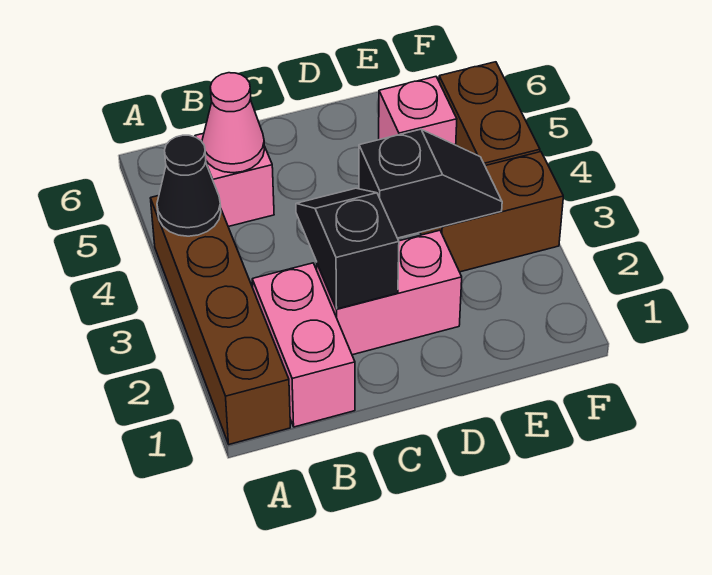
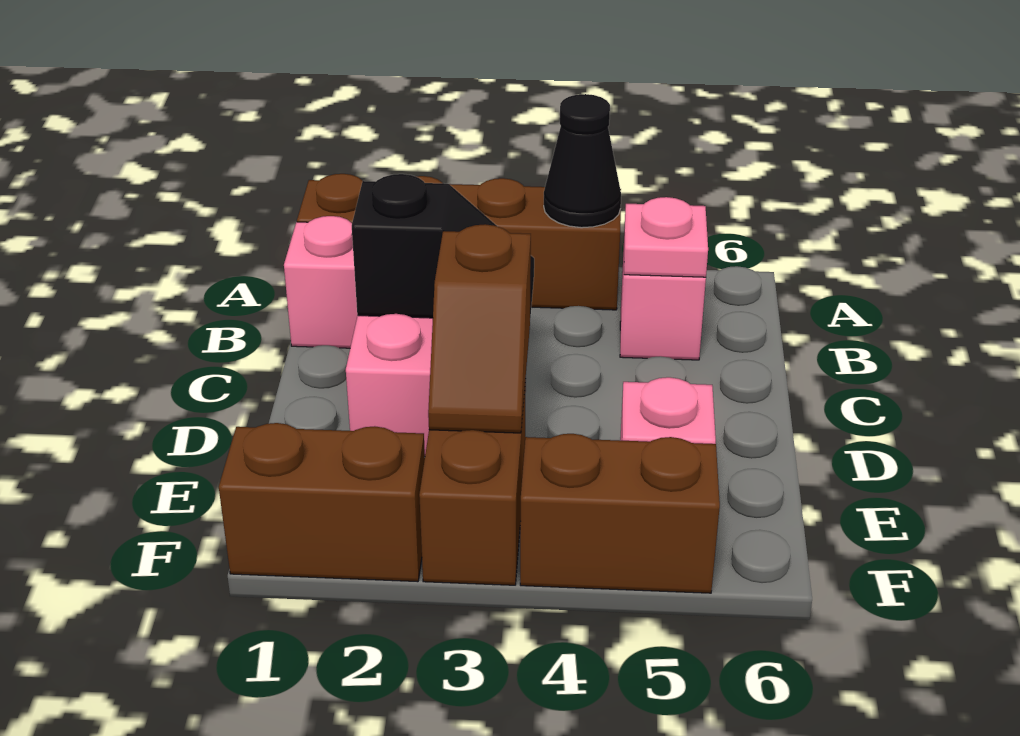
pink cone B5 level 2 -> pink plate B5 level 2
black slope D3:E3 level 2 top D -> brown slope D3:E3 level 2 top D
none -> brown brick F1:F2 level 1

